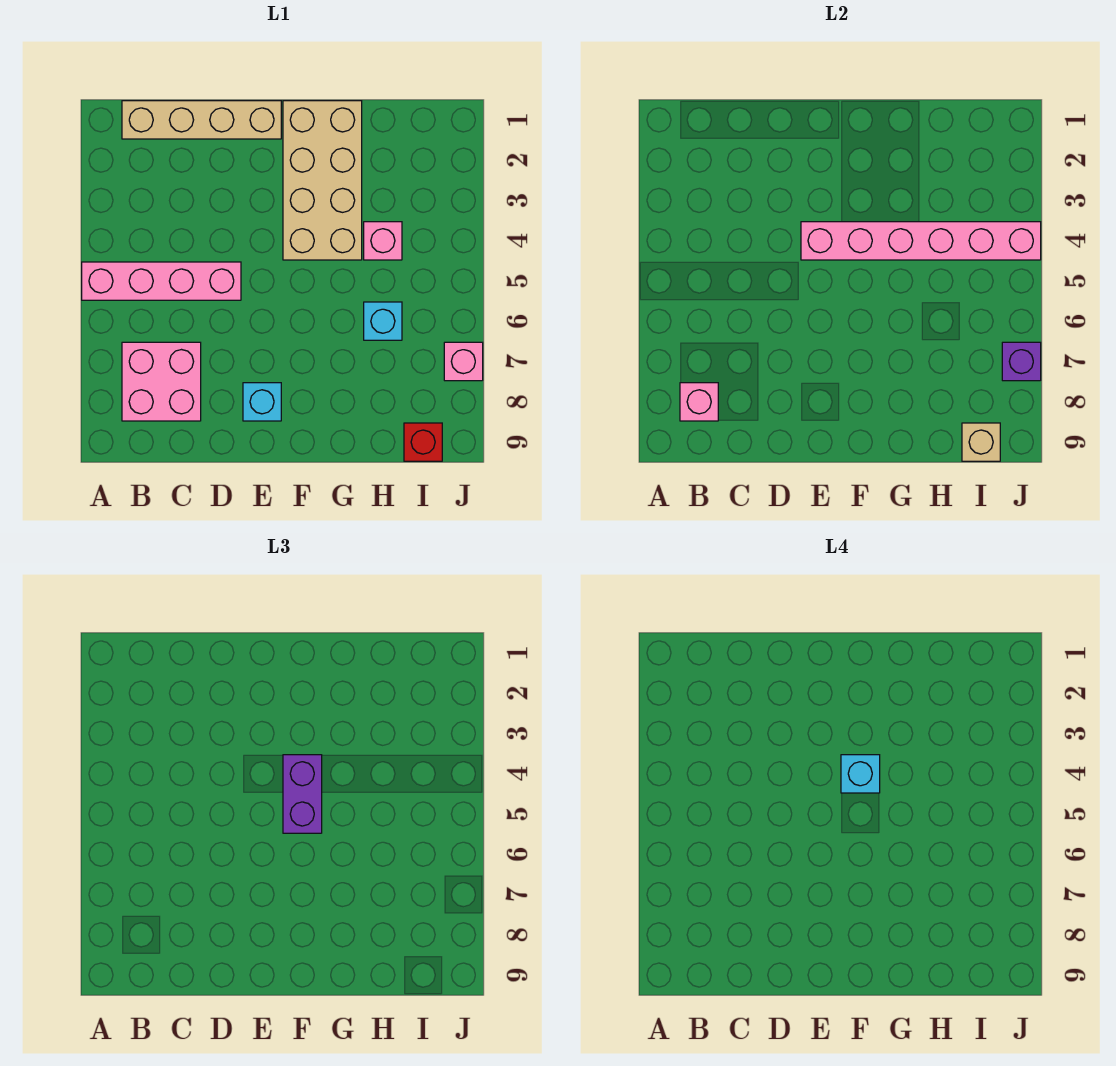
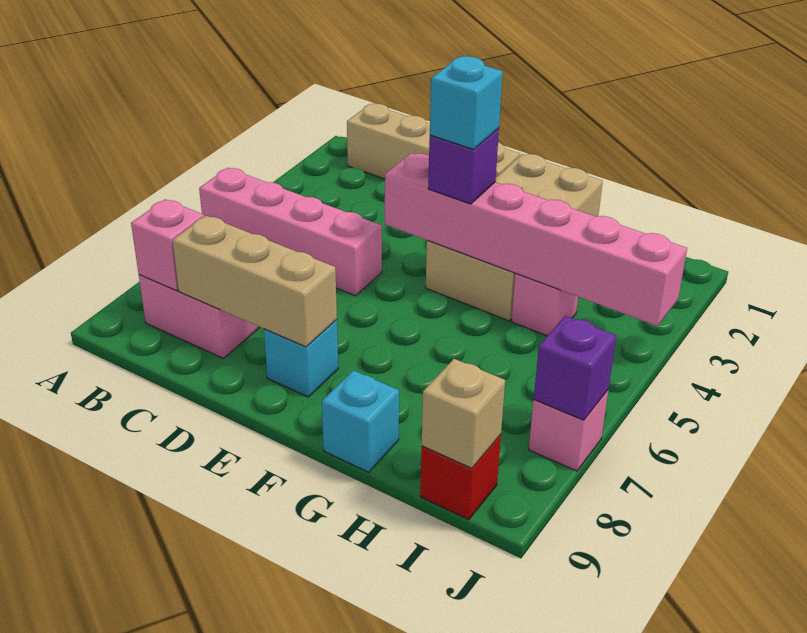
none -> tan brick C8:E8 level 2
purple brick F4:F5 level 3 -> purple brick F4 level 3
cyan brick H6 level 1 -> cyan brick G9 level 1

